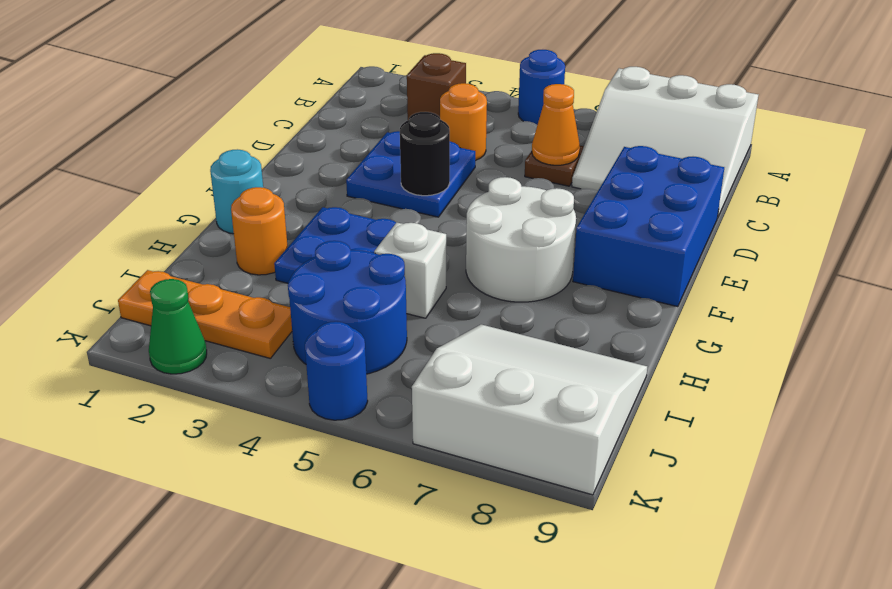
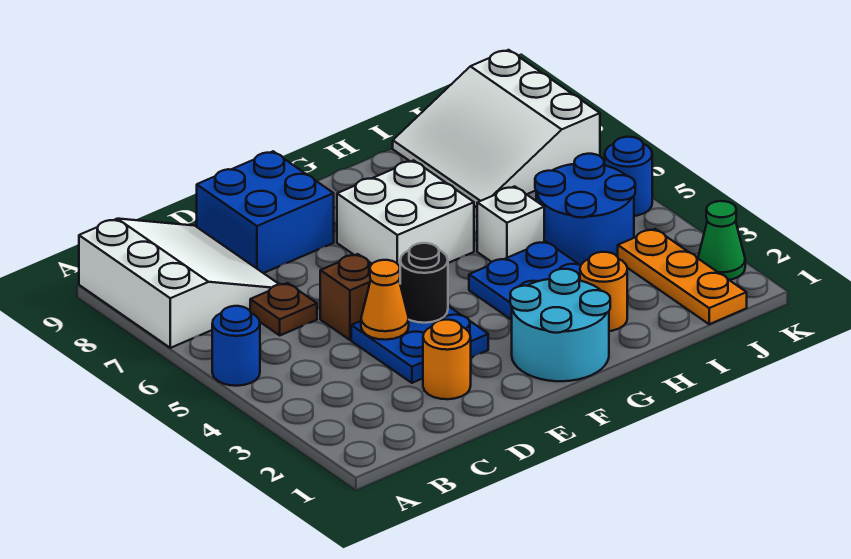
brown brick B3 level 1 -> brown brick D5 level 1
orange round brick C4 level 1 -> orange round brick D2 level 1
orange cone C6 level 2 -> orange cone D4 level 2
blue brick D8:F9 level 1 -> blue brick D8:E9 level 1
white round brick F6:G7 level 1 -> white brick F6:G7 level 1
cyan round brick G1 level 1 -> cyan round brick F1:G2 level 1

